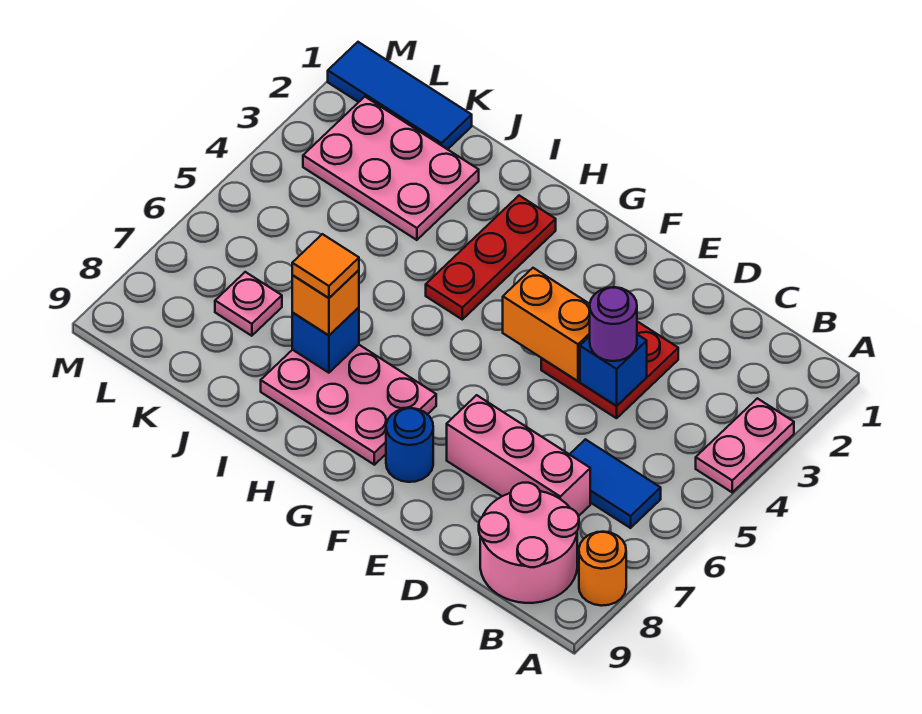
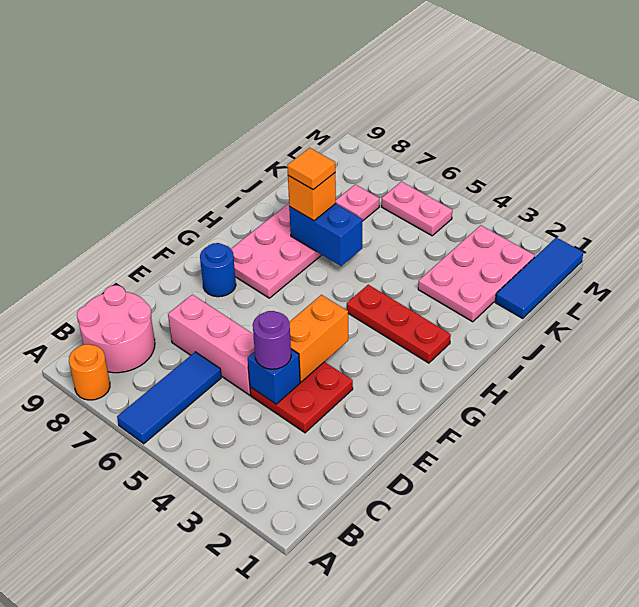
pink plate A3:A4 level 1 -> pink plate L5:L6 level 1
blue tile B6:C6 level 1 -> blue tile A6:C6 level 1
pink brick C7:E7 level 1 -> pink brick D5:D7 level 1
blue brick I7 level 2 -> blue brick I6:I7 level 2

